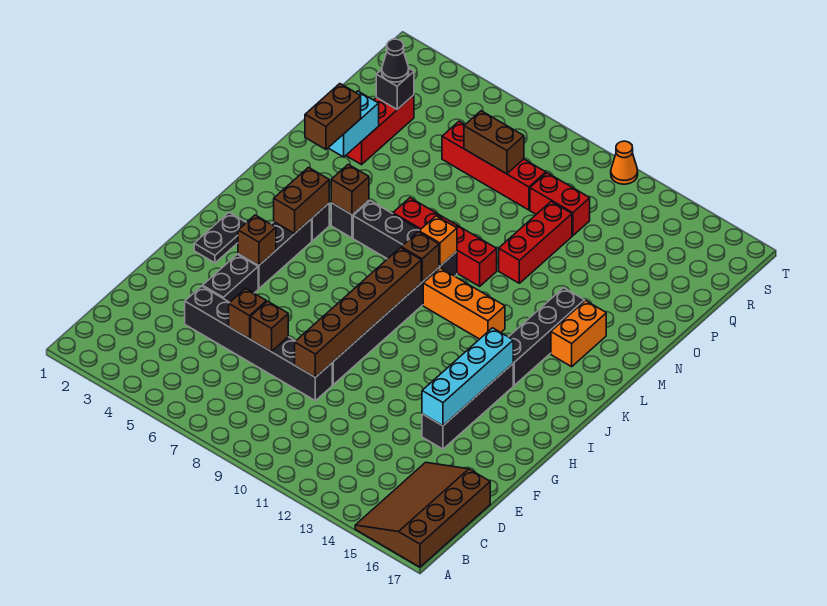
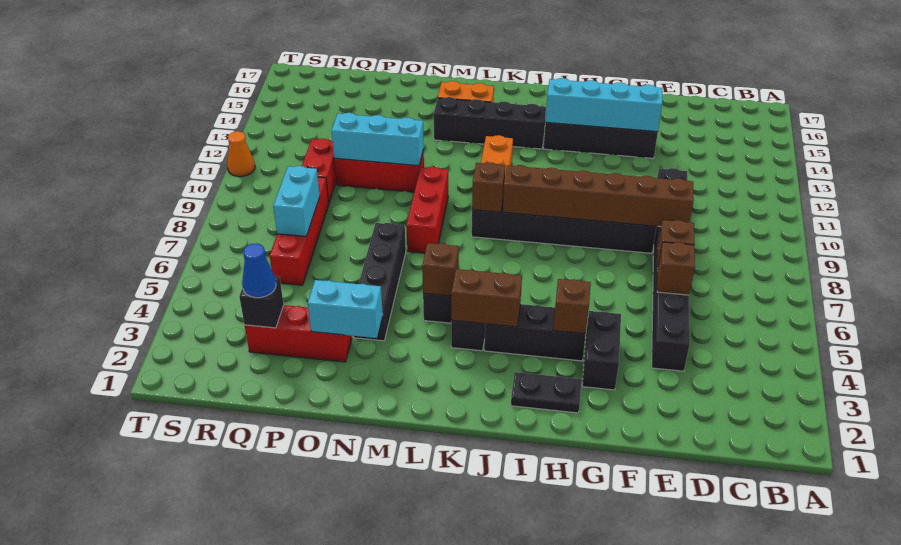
brown slope A15:D17 level 1 top 17 -> none
black brick E4:E9 level 1 -> black brick E4:E11 level 1
black brick F4:G4 level 1 -> black brick G3:G4 level 1
black brick L6:L9 level 1 -> black brick N4:N7 level 1
orange brick L9 level 2 -> none
brown brick M3:N3 level 3 -> none
red brick M7:M10 level 1 -> red brick M8:M10 level 1
none -> cyan brick N11:P11 level 2
black cone Q3 level 3 -> blue cone Q3 level 3
brown brick Q7:Q8 level 2 -> cyan brick Q7:Q8 level 2

